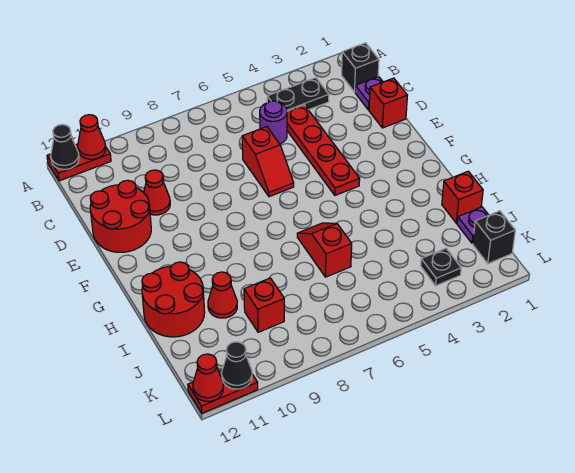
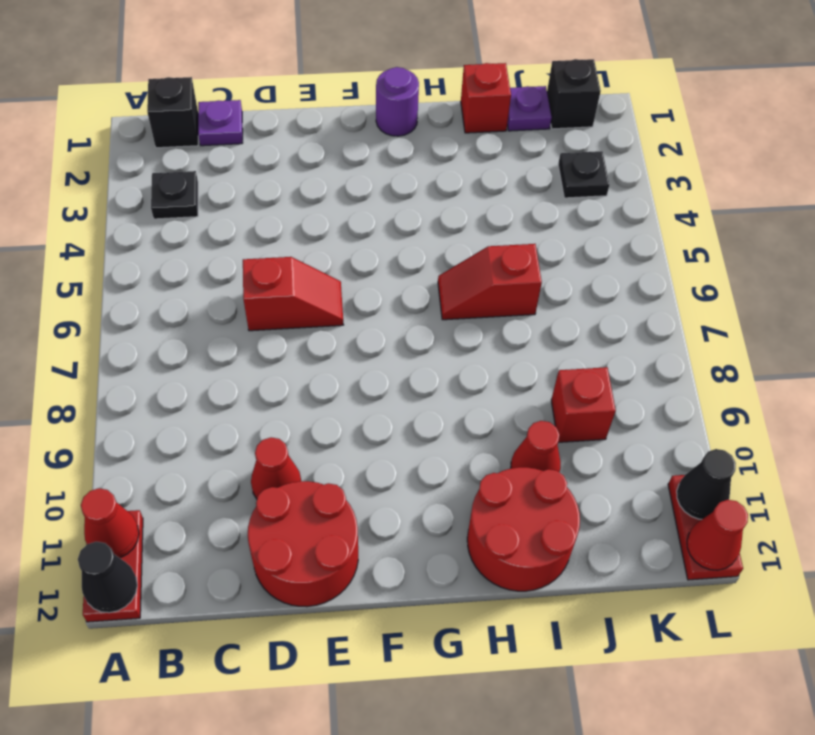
black plate B3:B4 level 1 -> black plate B3 level 1
red plate C4:F4 level 1 -> none
purple round brick C5 level 1 -> purple round brick G1 level 1
red brick D1 level 1 -> none

